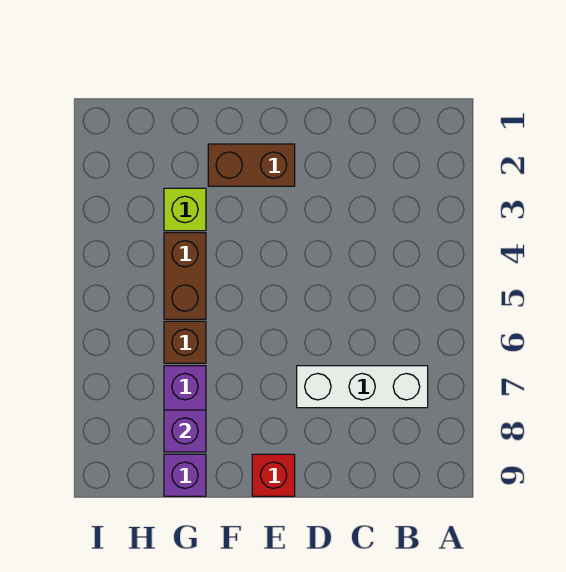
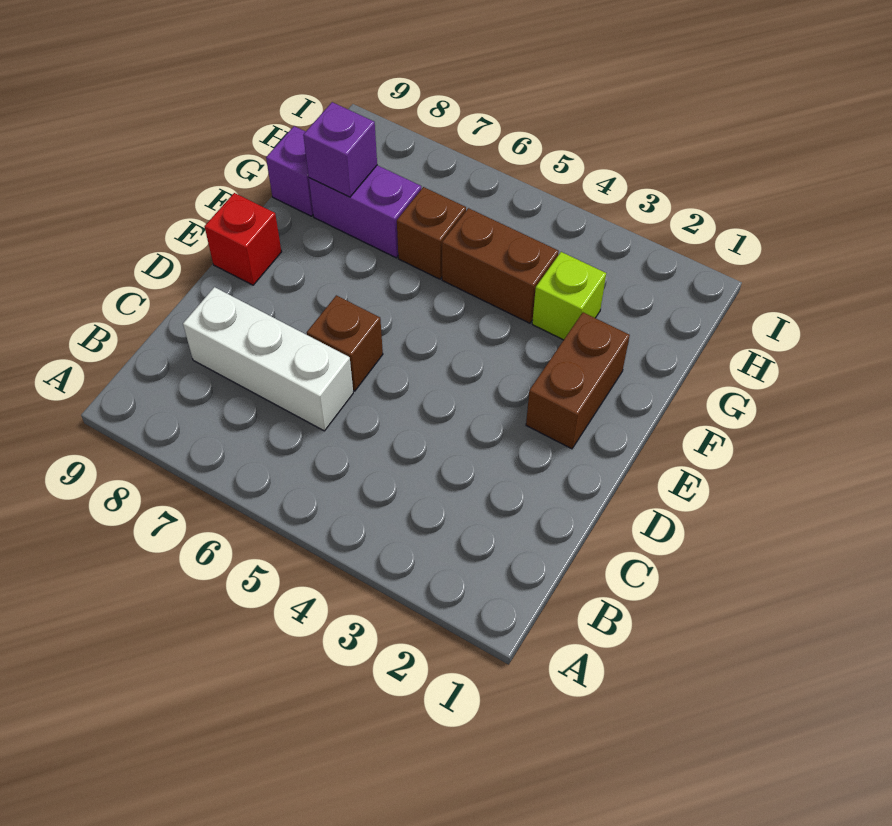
white brick B7:D7 level 1 -> white brick C6:C8 level 1
none -> brown brick D6 level 1

